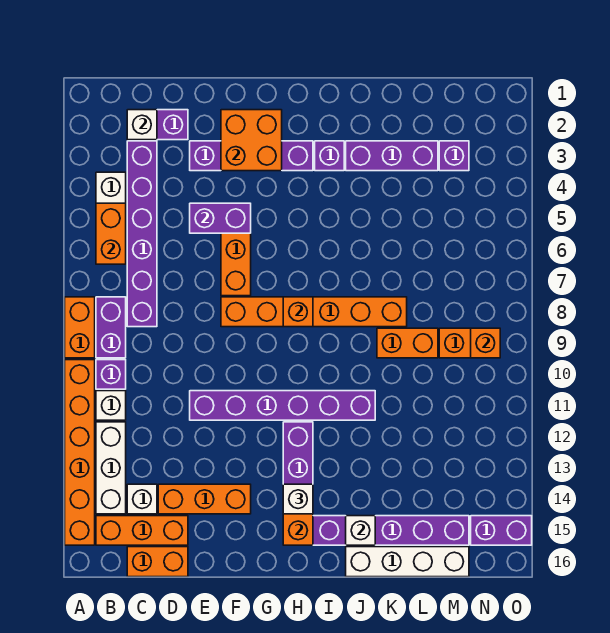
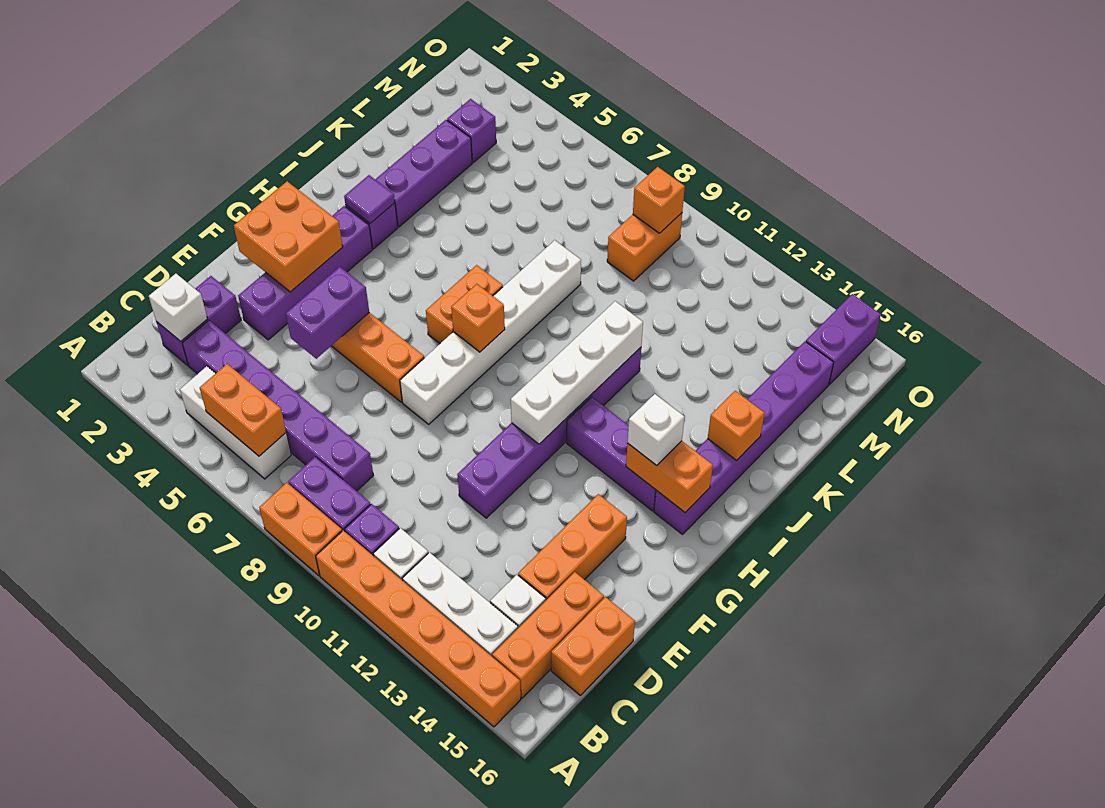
orange brick F8:K8 level 1 -> white brick F8:K8 level 1
none -> purple tile I3 level 2
white brick J15 level 2 -> orange brick J15 level 2
white brick J16:M16 level 1 -> white brick G11:J11 level 2
orange brick K9:L9 level 1 -> orange brick H7:I7 level 1

